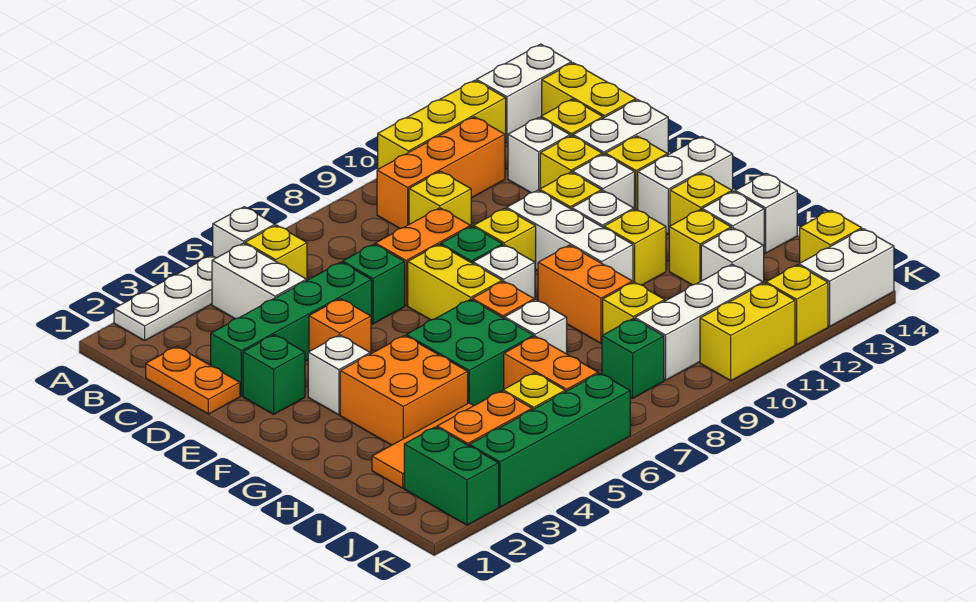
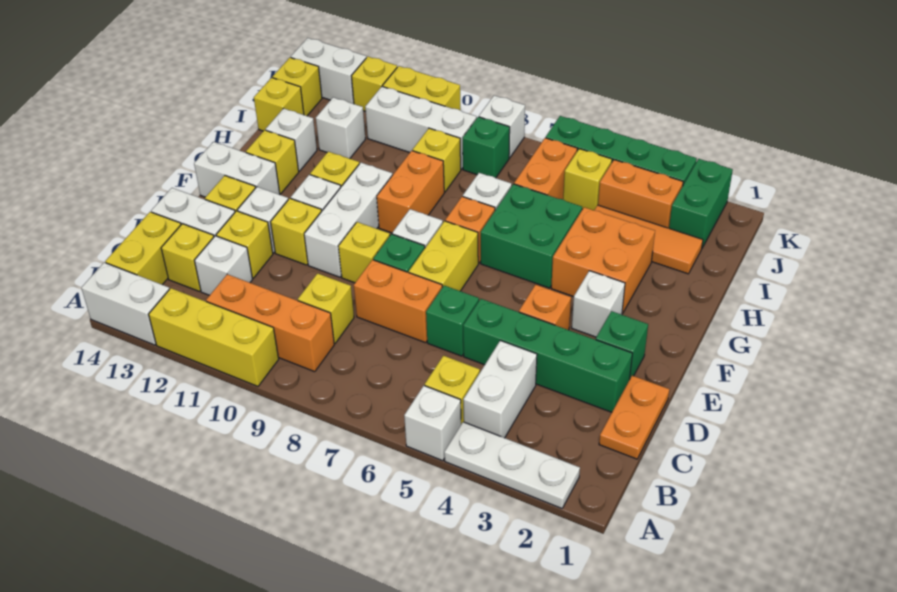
yellow brick H12 level 1 -> yellow brick I14 level 1
white brick H14 level 1 -> white brick K8 level 1

